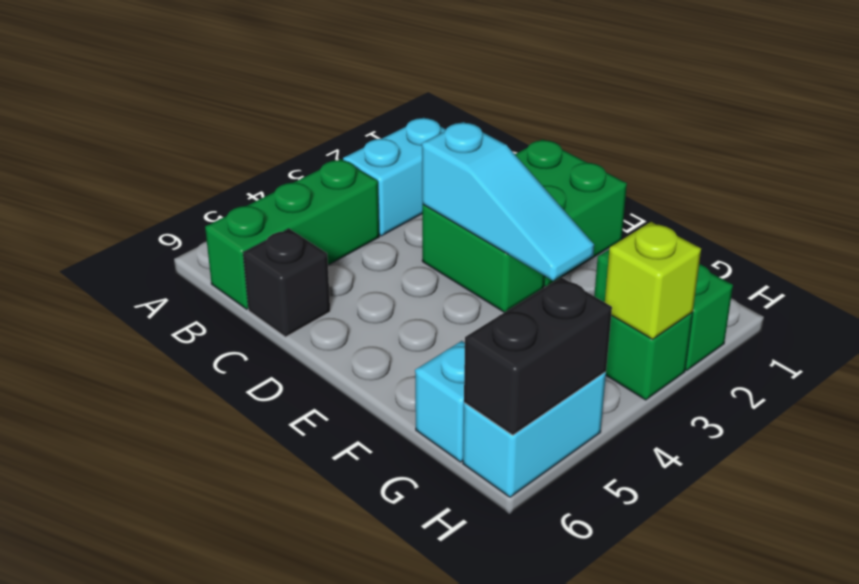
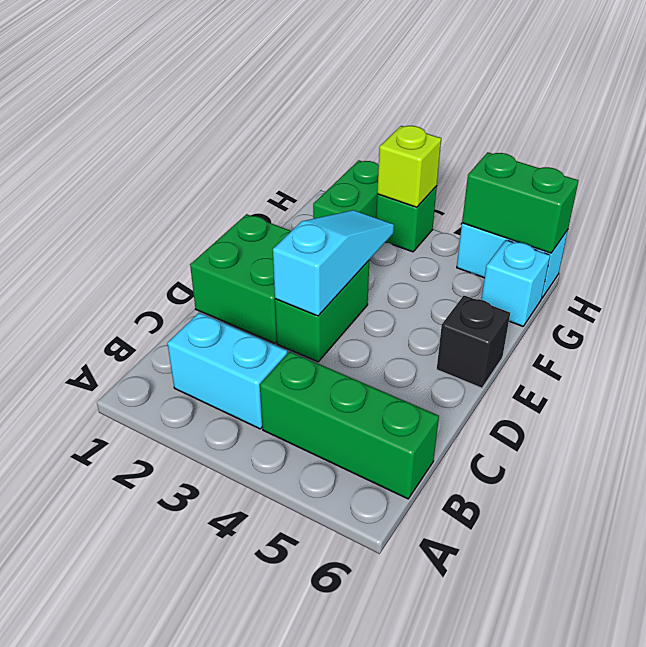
black brick C6 level 1 -> black brick E6 level 1
black brick H5:H6 level 2 -> green brick H5:H6 level 2

